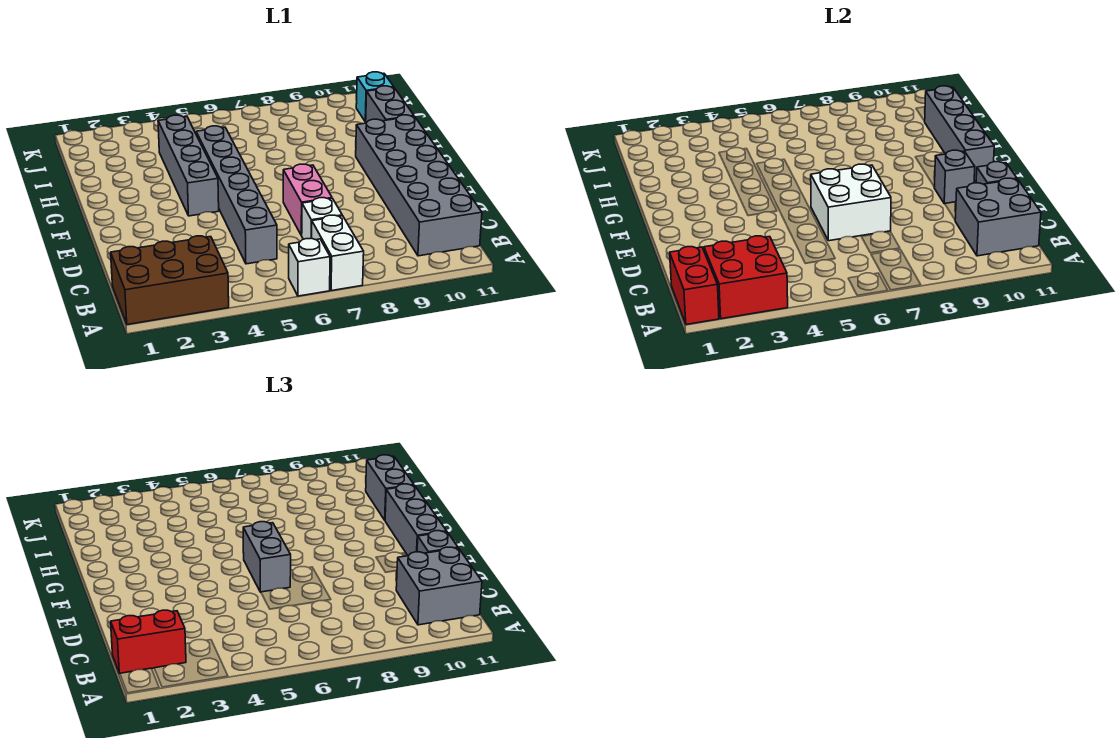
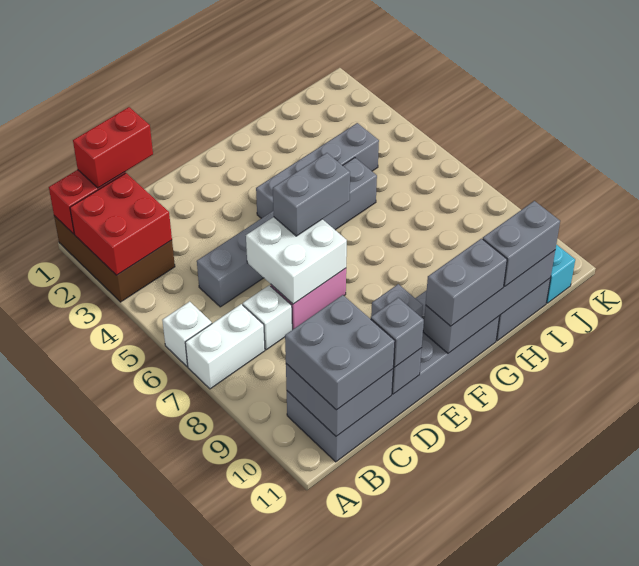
red brick B1:B2 level 3 -> red brick B1:C1 level 3
grey brick E11:G11 level 3 -> grey brick F11:G11 level 3

